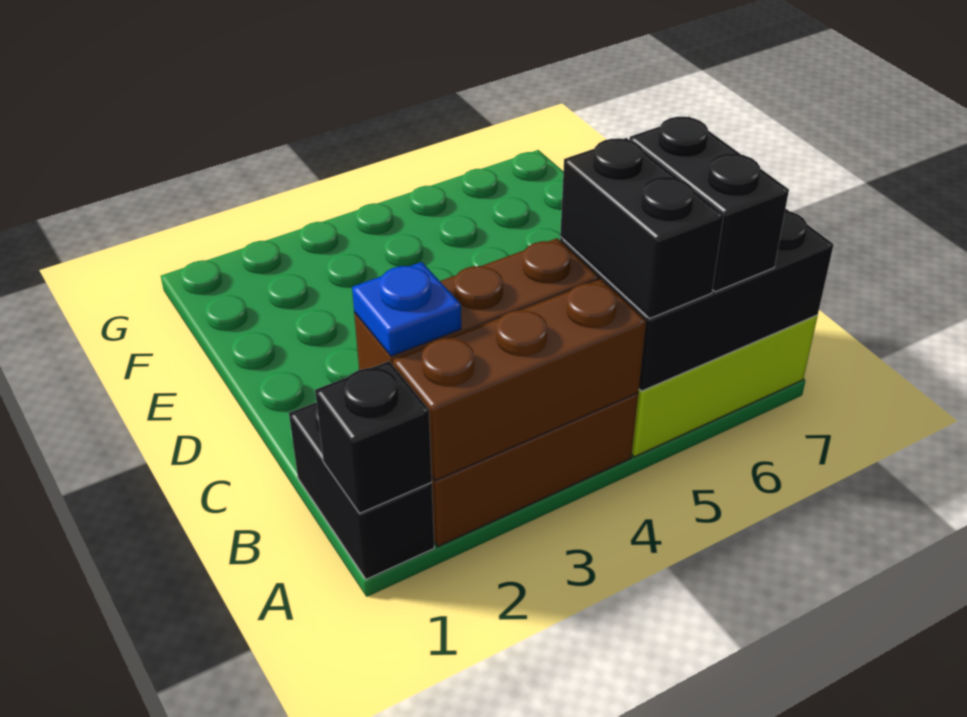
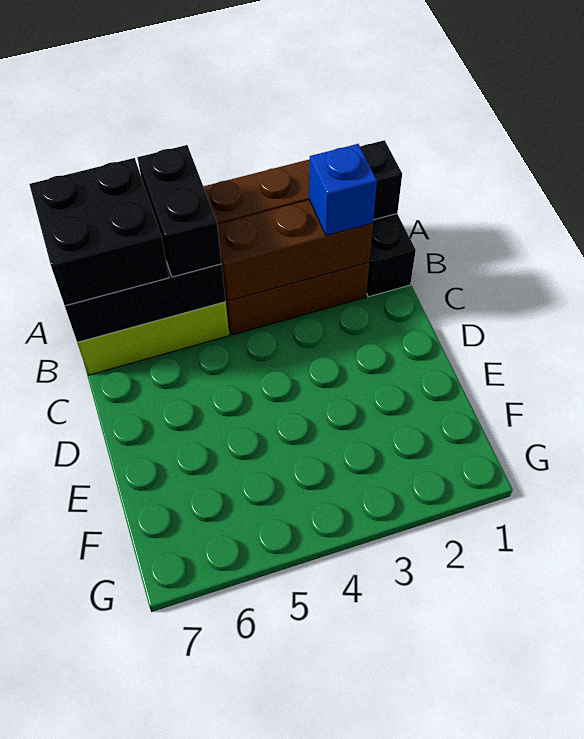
black brick A6:B6 level 3 -> black brick A6:B7 level 3
blue plate B2 level 3 -> blue brick B2 level 3

